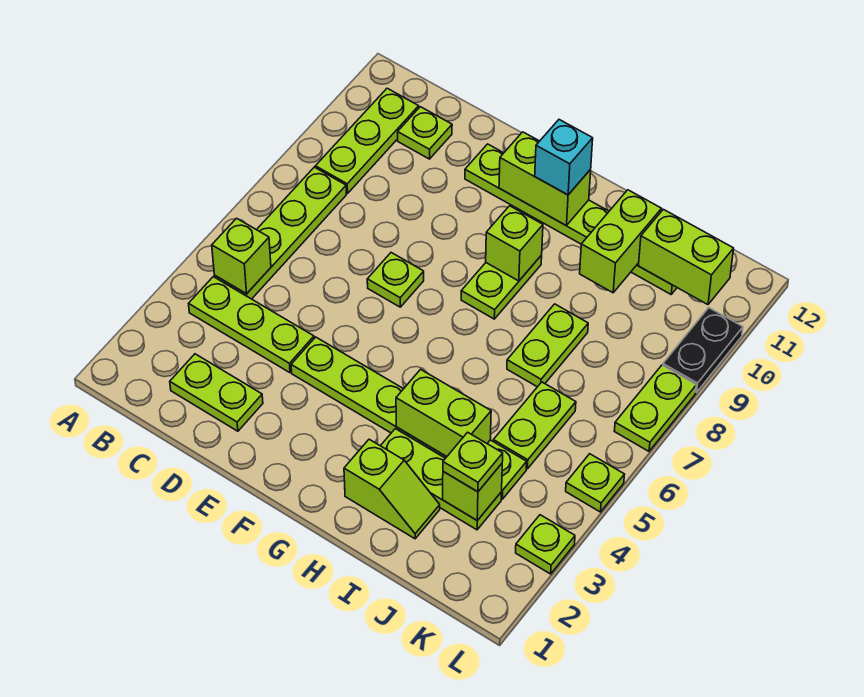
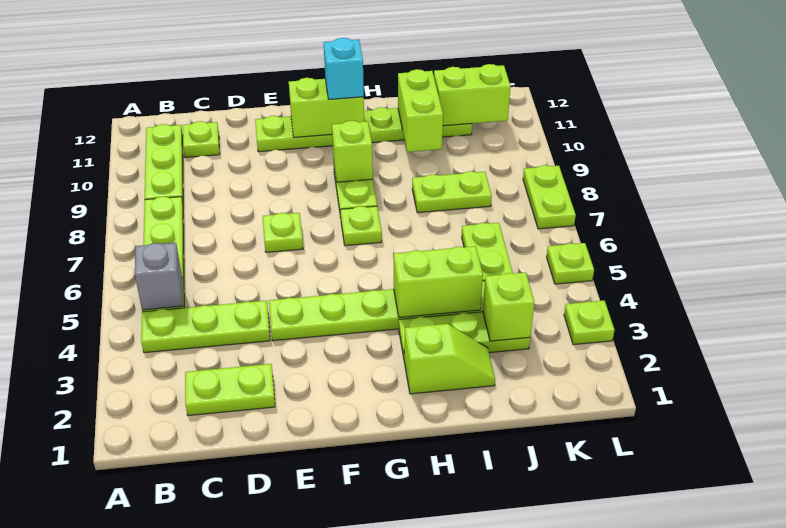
lime brick B5 level 2 -> grey brick B5 level 2
lime plate I7:I8 level 1 -> lime plate I8:J8 level 1
lime plate J3 level 3 -> lime plate G7 level 1
black plate L9:L10 level 1 -> none

